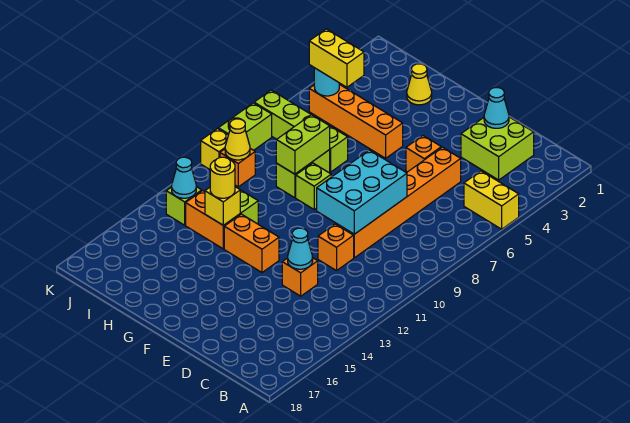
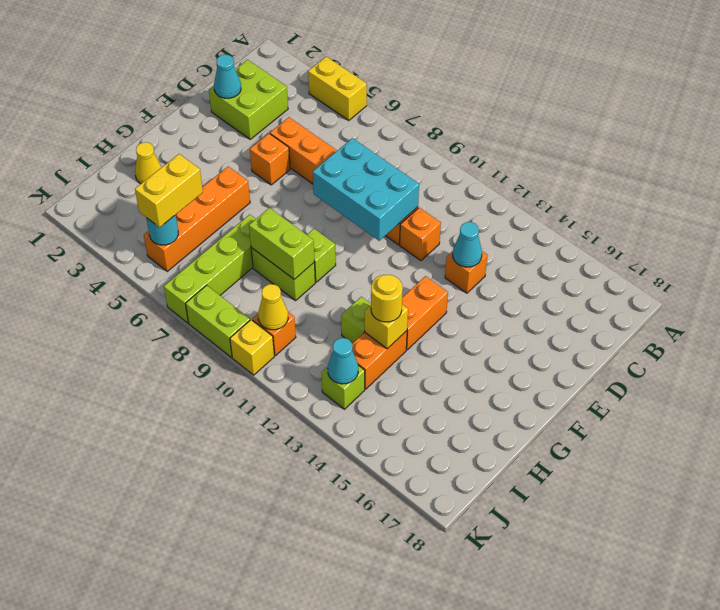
yellow brick A5:B5 level 1 -> yellow brick A4:A5 level 1

